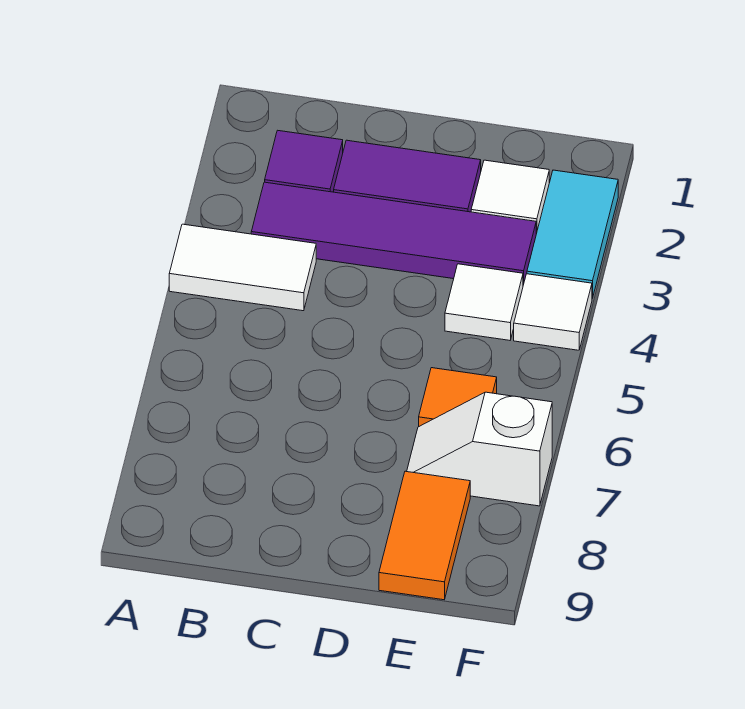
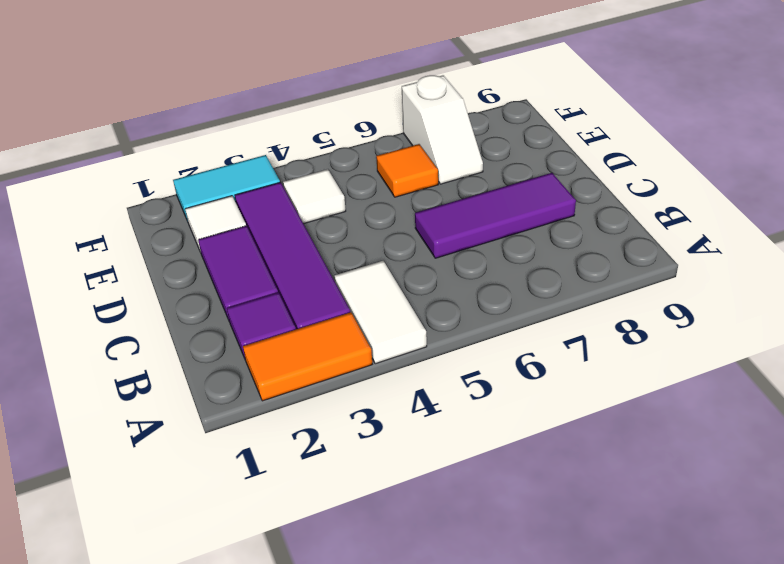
none -> purple tile C6:C8 level 1
orange tile E8:E9 level 1 -> orange tile A2:A3 level 1
white tile F4 level 1 -> none

